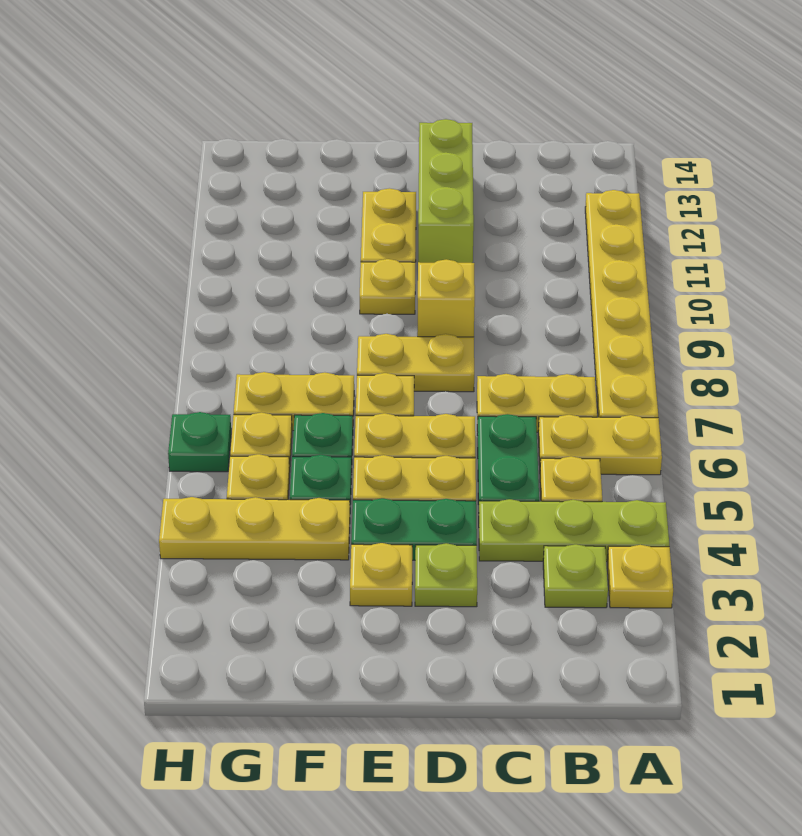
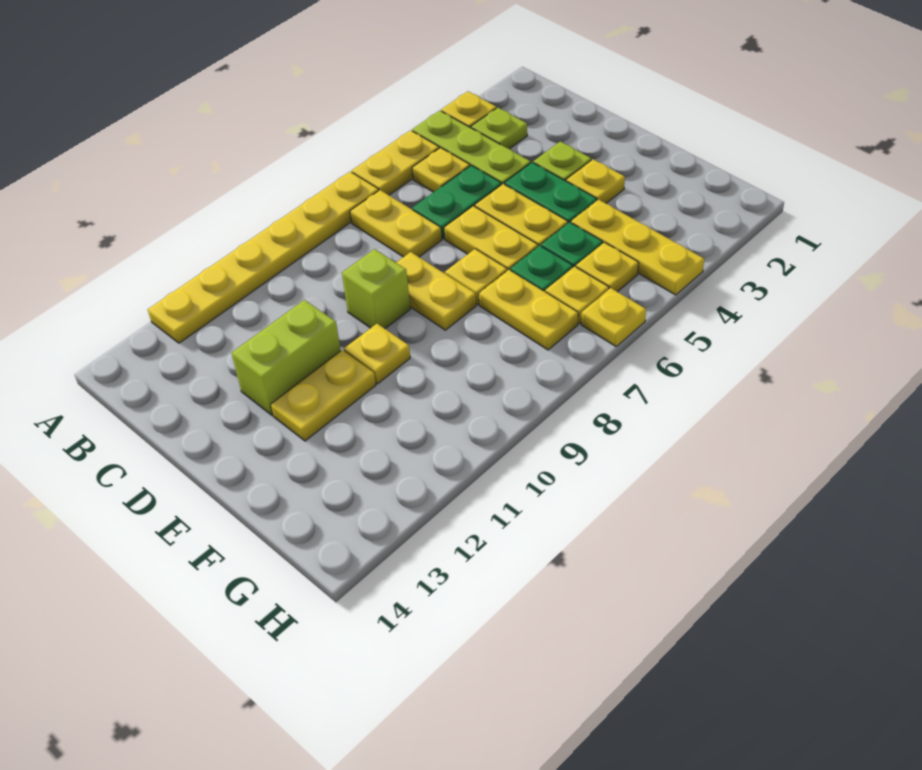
yellow plate A6:B6 level 1 -> yellow plate A5:A6 level 1
yellow brick D9 level 1 -> lime brick D9 level 1
lime brick D11:D13 level 1 -> lime brick D11:D12 level 1
green plate H6 level 1 -> yellow plate H6 level 1

